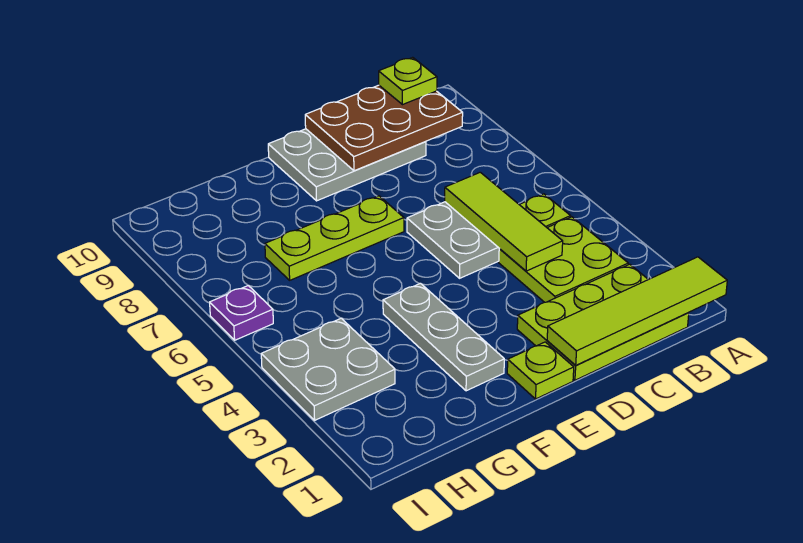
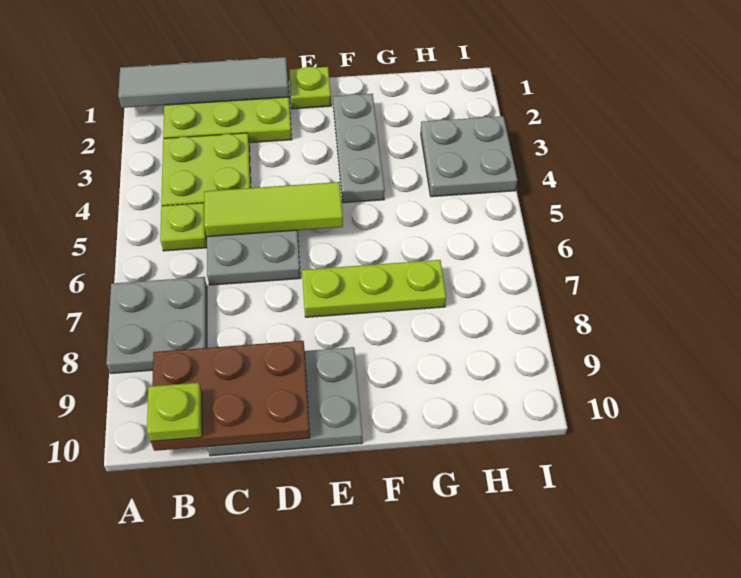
lime tile A1:D1 level 2 -> grey tile A1:D1 level 2
none -> grey plate A7:B8 level 1
lime tile C4:C6 level 2 -> lime tile C5:E5 level 2
purple plate I6 level 1 -> none

